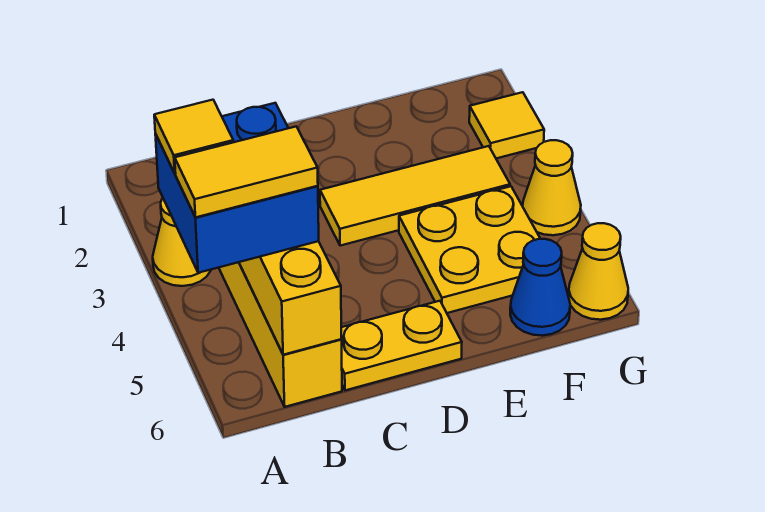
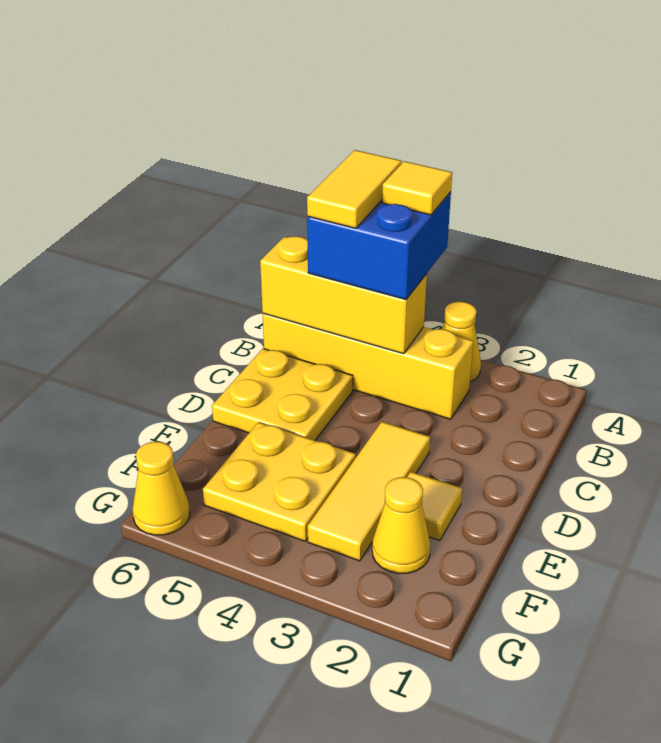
yellow plate C6:D6 level 1 -> yellow plate C5:D6 level 1
blue cone F6 level 1 -> none
yellow tile G2 level 1 -> yellow tile E2 level 1
yellow cone G4 level 1 -> yellow cone F2 level 1

